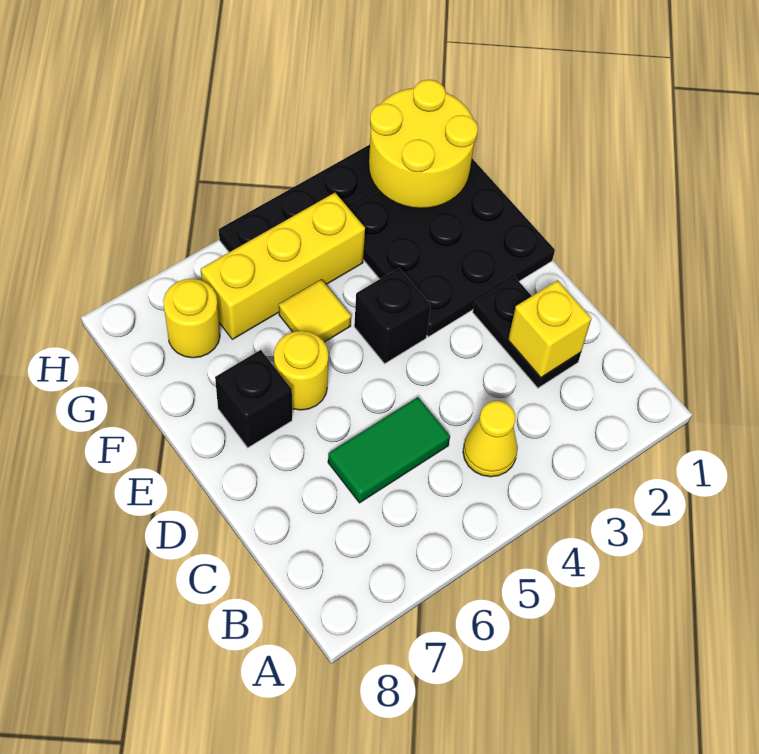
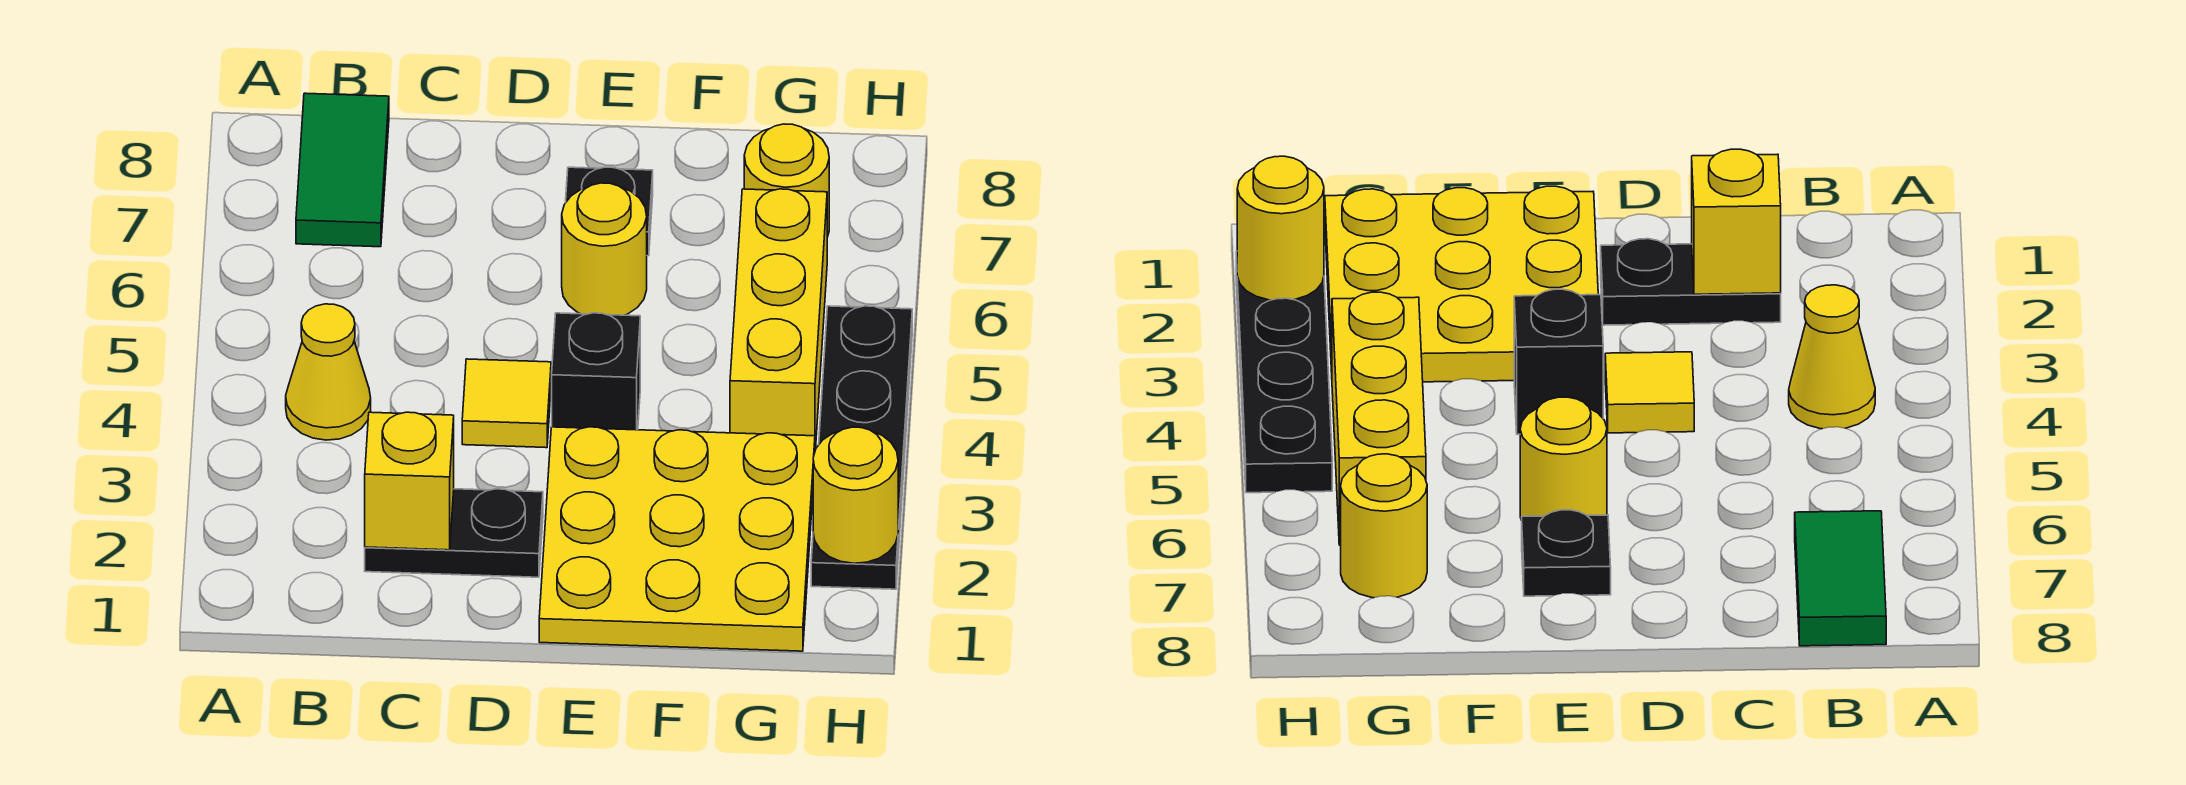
green tile C5:C6 level 1 -> green tile B7:B8 level 1
black plate E1:G3 level 1 -> yellow plate E1:G3 level 1
black brick E7 level 1 -> black plate E7 level 1
yellow tile F5 level 1 -> yellow tile D4 level 1
yellow round brick G1:H2 level 2 -> yellow round brick H2 level 2

